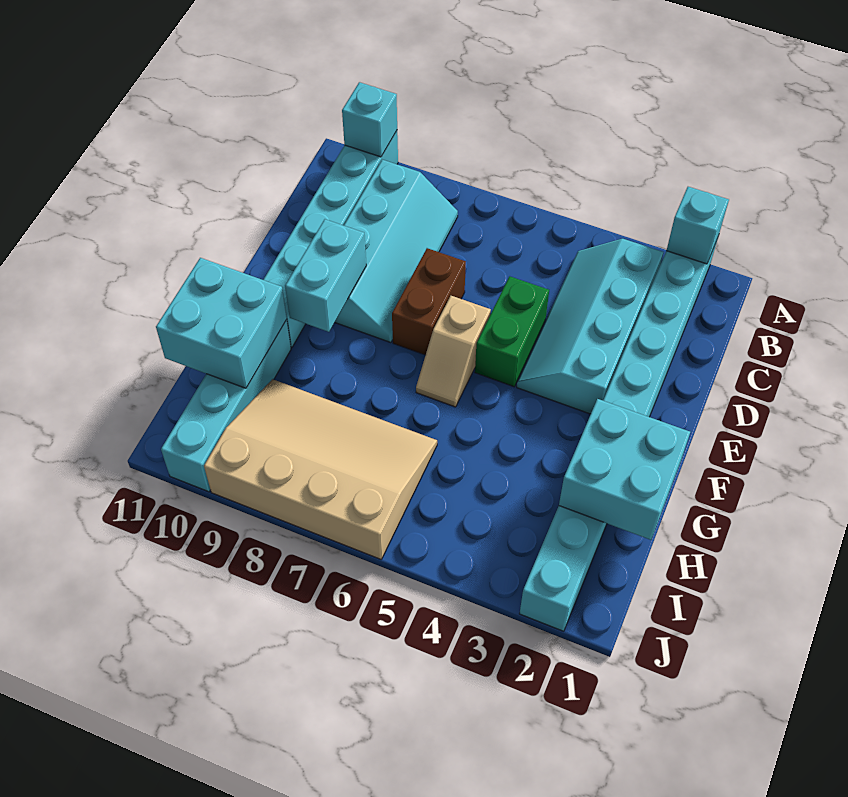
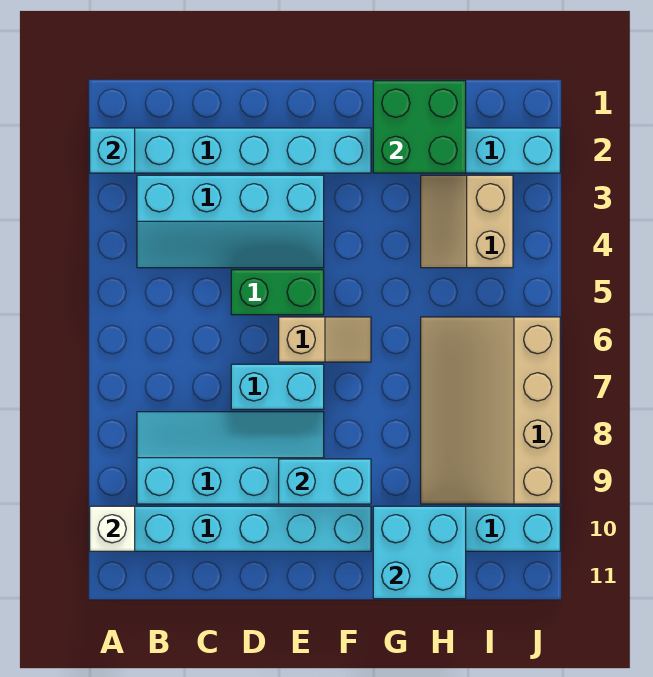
cyan brick A10 level 2 -> white brick A10 level 2
brown brick D7:E7 level 1 -> cyan brick D7:E7 level 1
cyan brick G1:H2 level 2 -> green brick G1:H2 level 2
none -> tan slope H3:I4 level 1 top I

